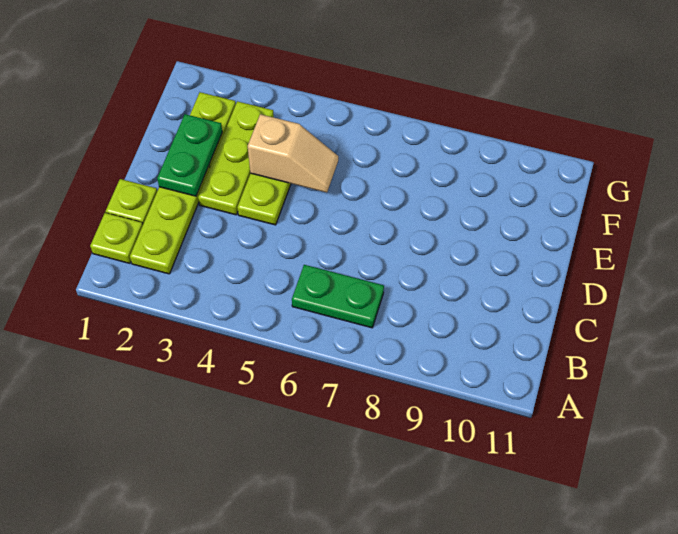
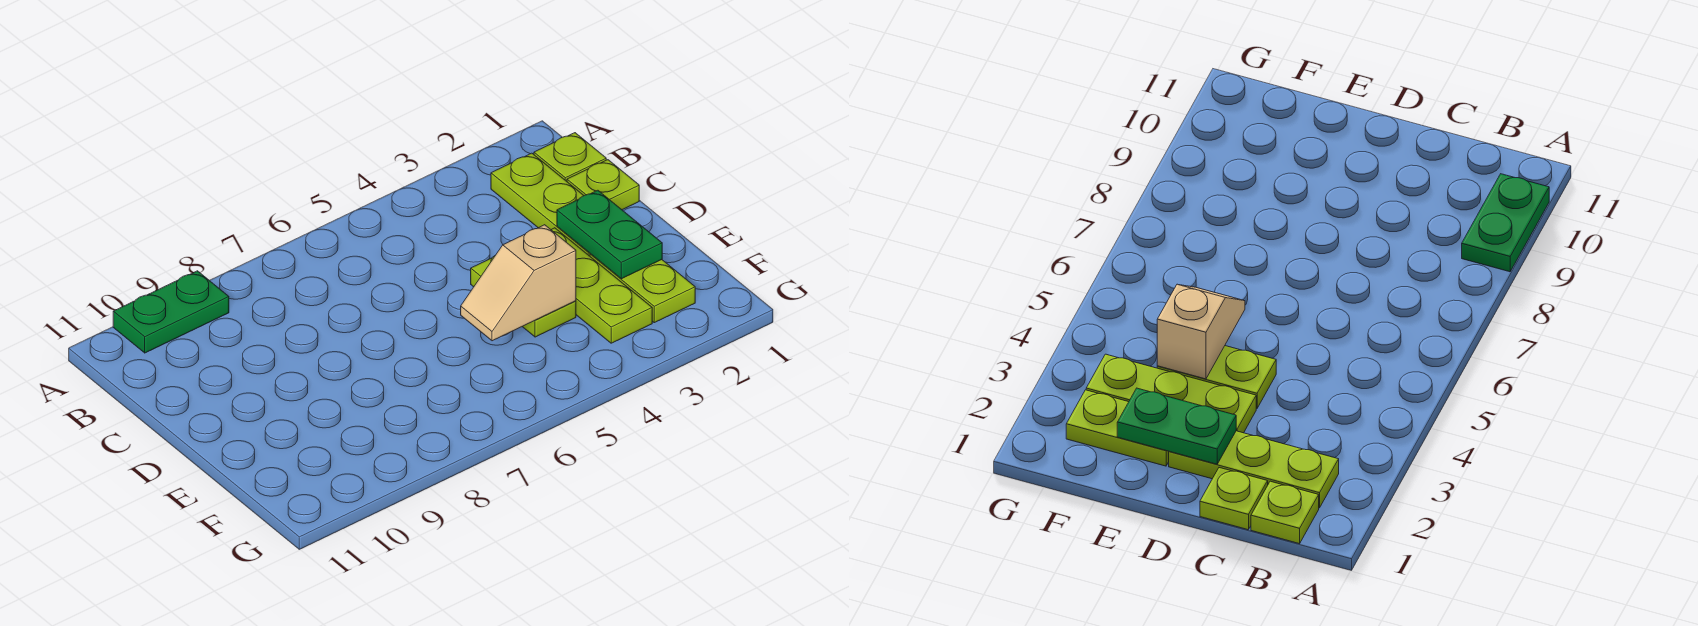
green plate B6:B7 level 1 -> green plate A9:A10 level 1

